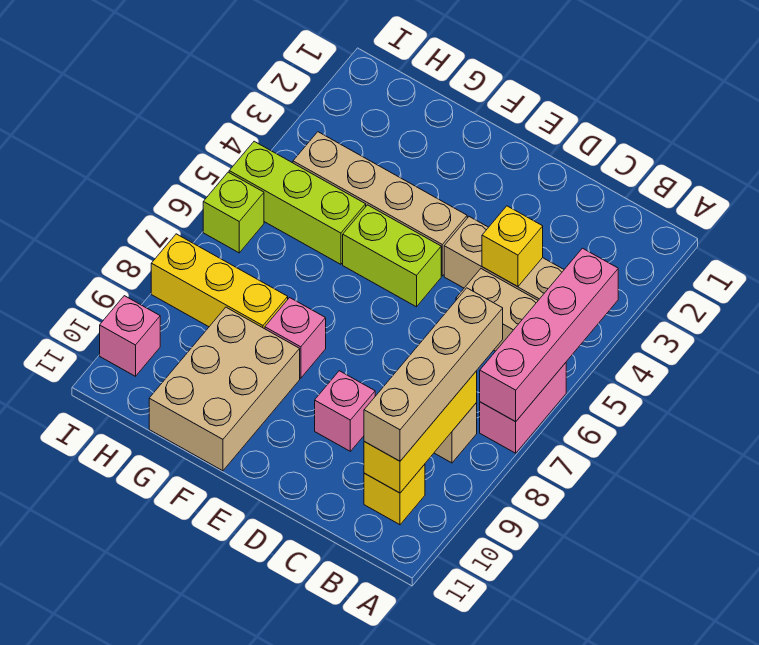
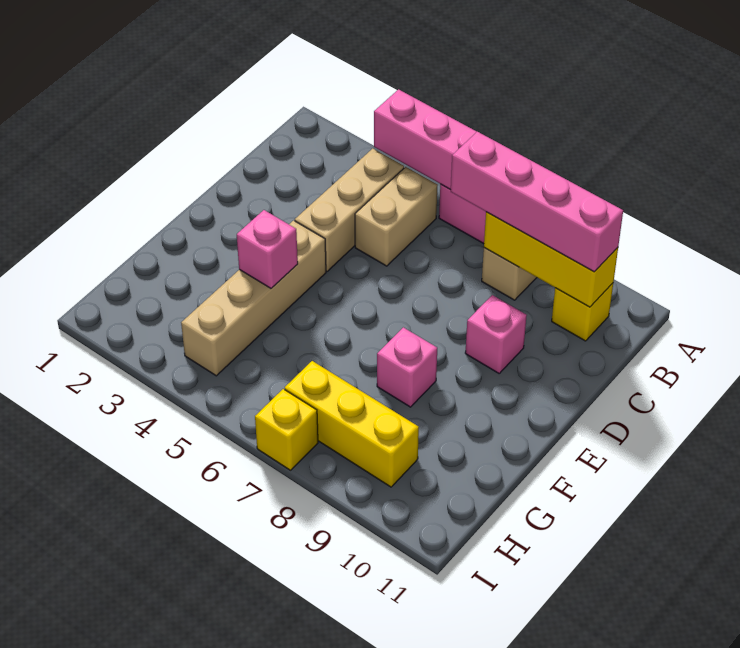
tan brick B7:B10 level 3 -> pink brick B7:B10 level 3
yellow brick C4 level 2 -> yellow brick I7 level 1
lime brick E5:F5 level 1 -> none
tan brick F9:G11 level 1 -> none
lime brick G5:I5 level 1 -> none
yellow brick G8:I8 level 1 -> yellow brick H7:H9 level 1
lime brick I6 level 1 -> none
pink brick I10 level 1 -> pink brick F4 level 2

